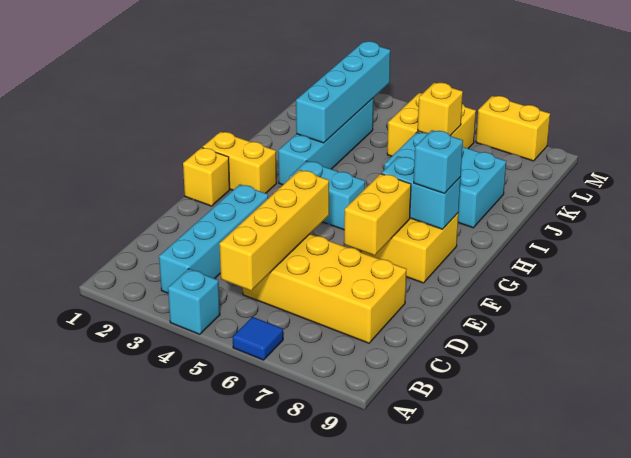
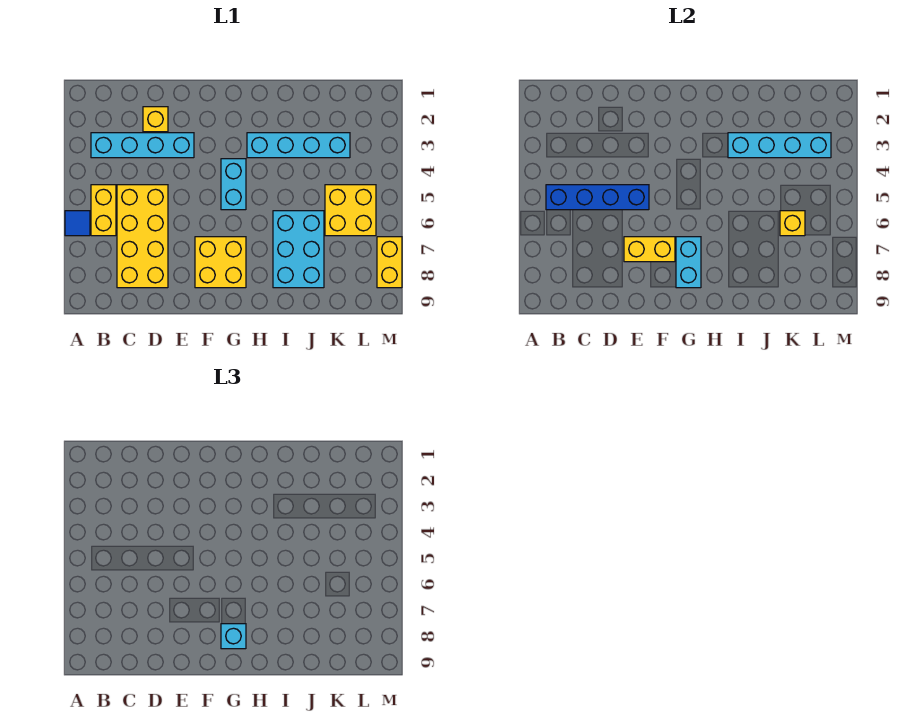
cyan brick A4 level 1 -> none
yellow brick B5:E5 level 2 -> blue brick B5:E5 level 2
yellow brick F1 level 1 -> yellow brick D2 level 1
yellow brick G1:G2 level 1 -> yellow brick B5:B6 level 1

